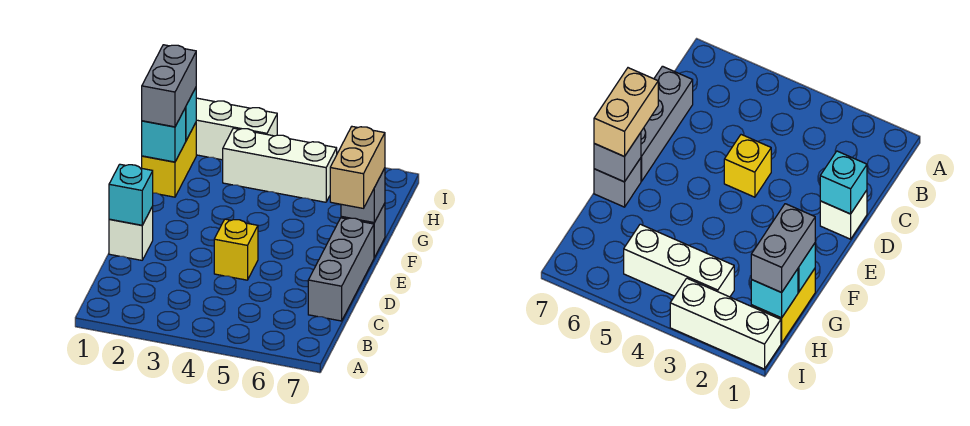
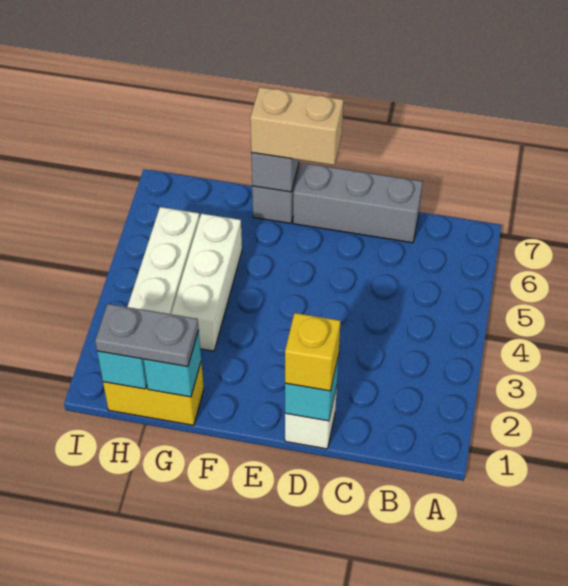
yellow brick D4 level 1 -> yellow brick D1 level 3
grey brick G1:H1 level 3 -> grey plate G1:H1 level 3
white brick I1:I3 level 1 -> white brick G3:G5 level 1

